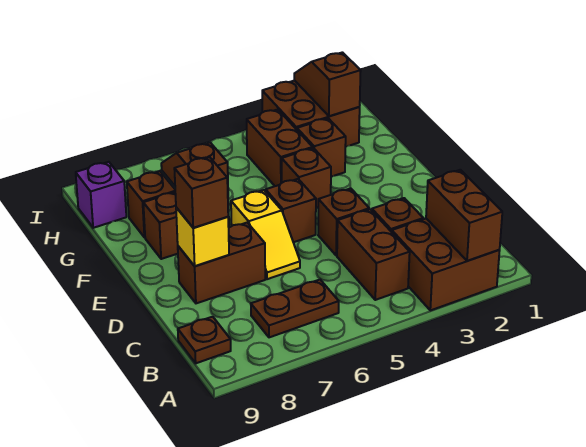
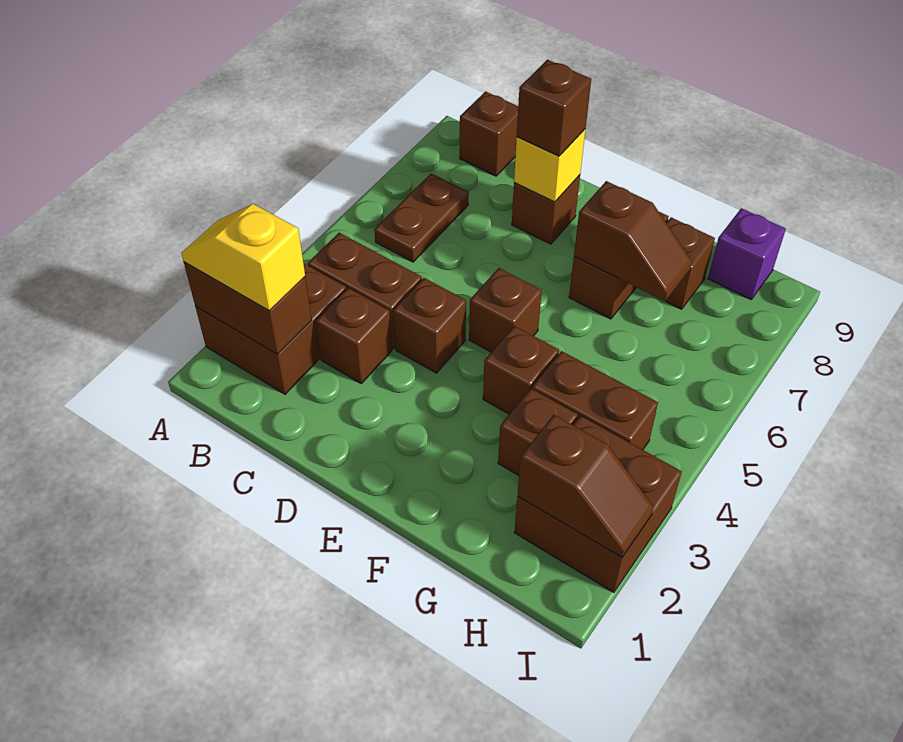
brown plate B9 level 1 -> brown brick B9 level 1
yellow slope D6:E6 level 1 top E -> yellow slope A2:B2 level 3 top B
brown brick D7:D8 level 1 -> brown brick D8 level 1

